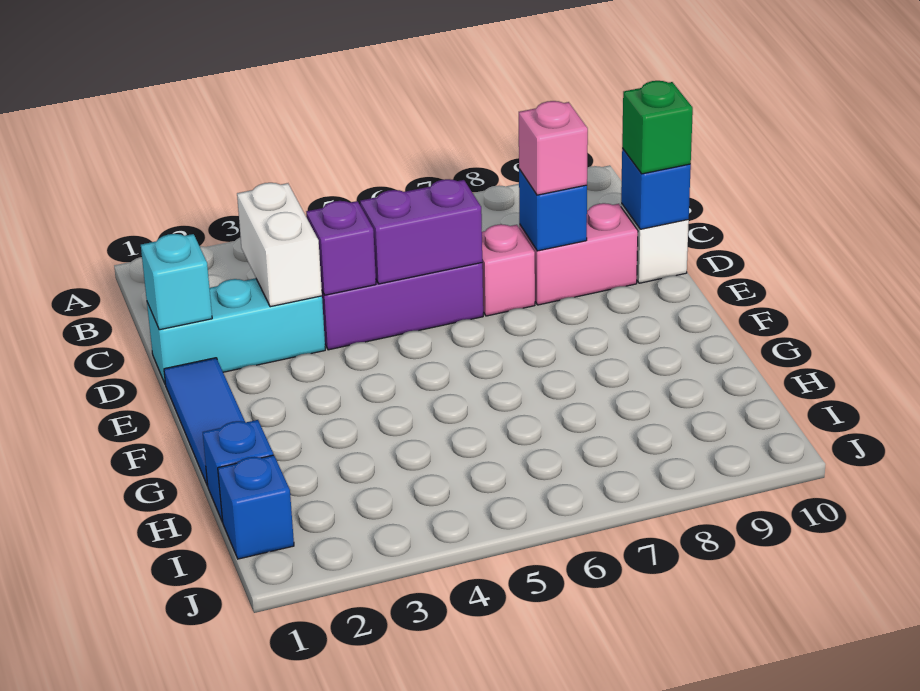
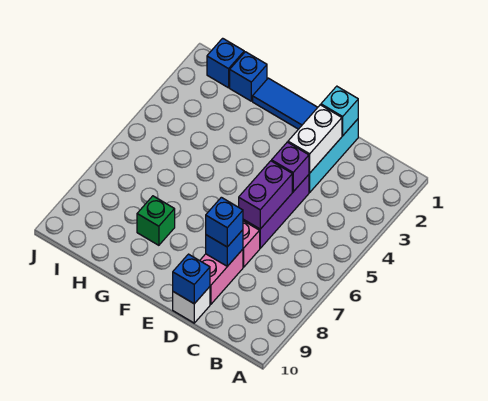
white brick C3:D3 level 2 -> white brick D2:D3 level 2
pink brick D8 level 3 -> blue brick D8 level 3
green brick D10 level 3 -> green brick G8 level 1

